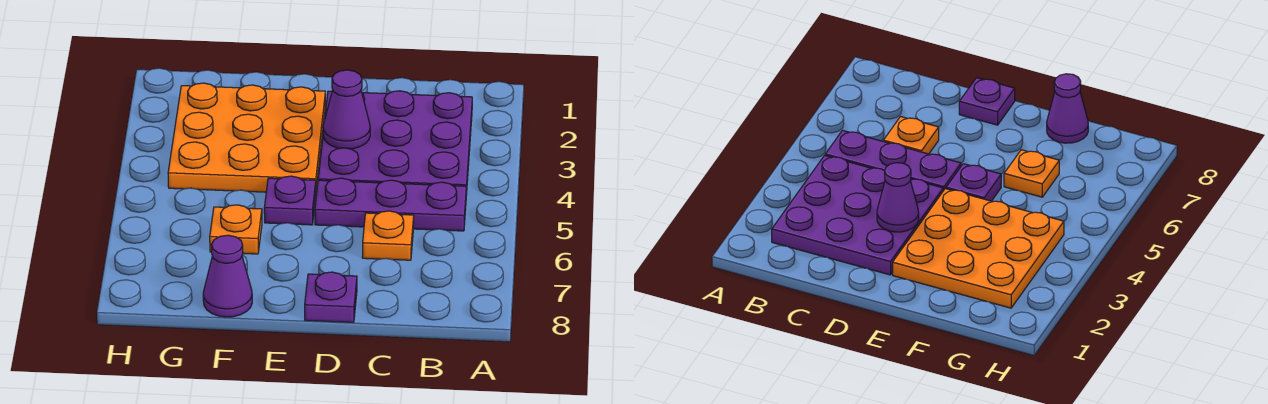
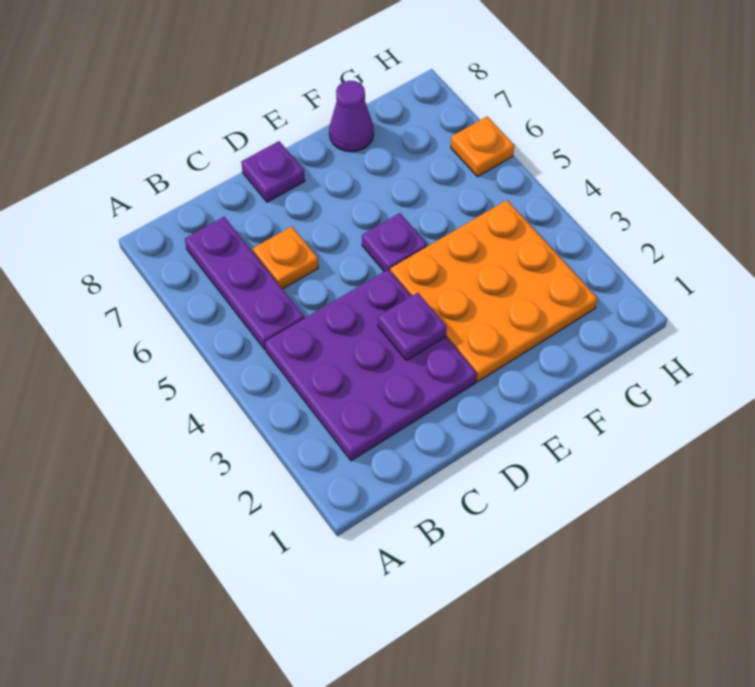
purple plate B5:D5 level 1 -> purple plate B5:B7 level 1
purple cone D3 level 2 -> purple plate D3 level 2
orange plate F6 level 1 -> orange plate H6 level 1

